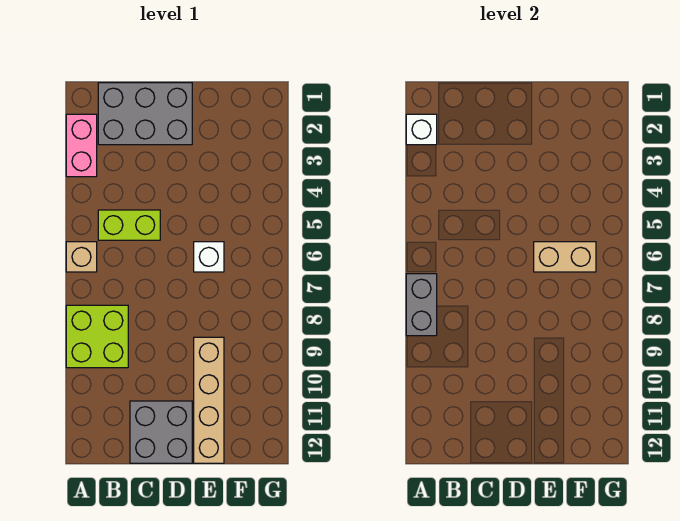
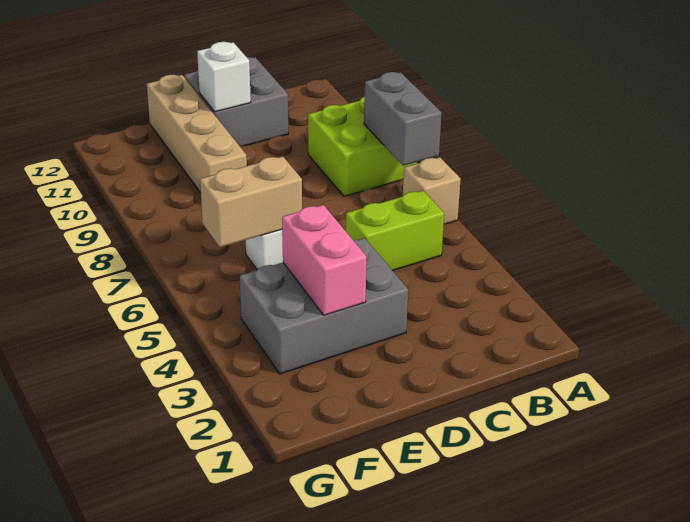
pink brick A2:A3 level 1 -> pink brick E3:E4 level 2
white brick A2 level 2 -> white brick D11 level 2
grey brick B1:D2 level 1 -> grey brick D3:F4 level 1

